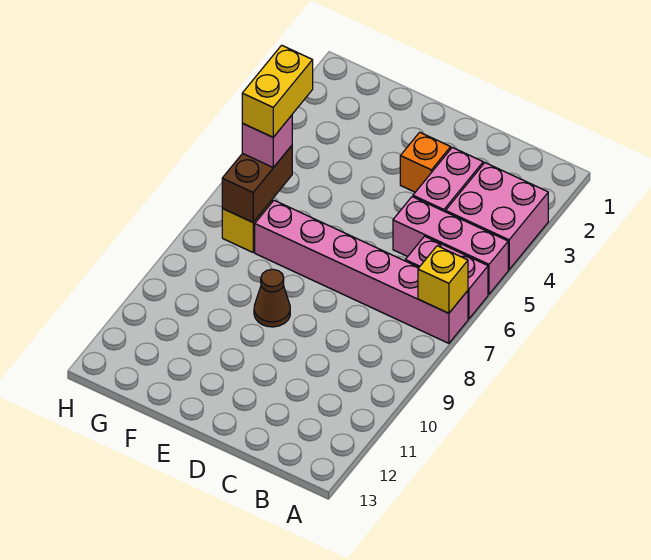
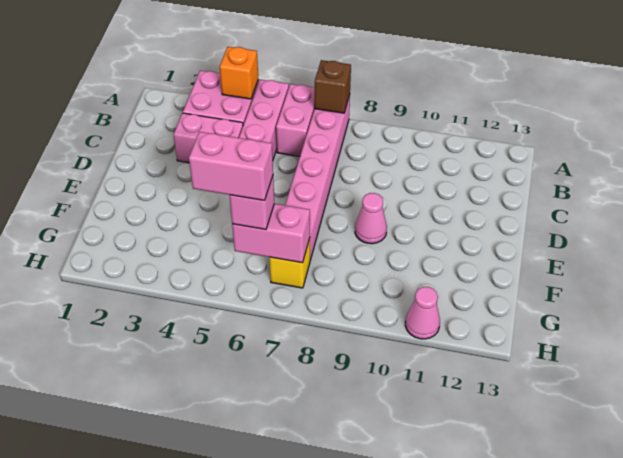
yellow brick A7 level 2 -> brown brick A7 level 2
orange brick D3 level 1 -> orange brick A4 level 2
brown cone E9 level 1 -> pink cone E9 level 1
yellow brick G5:G6 level 4 -> pink brick G5:G6 level 4
brown brick G6:G7 level 2 -> pink brick G6:G7 level 2
none -> pink cone H11 level 1

